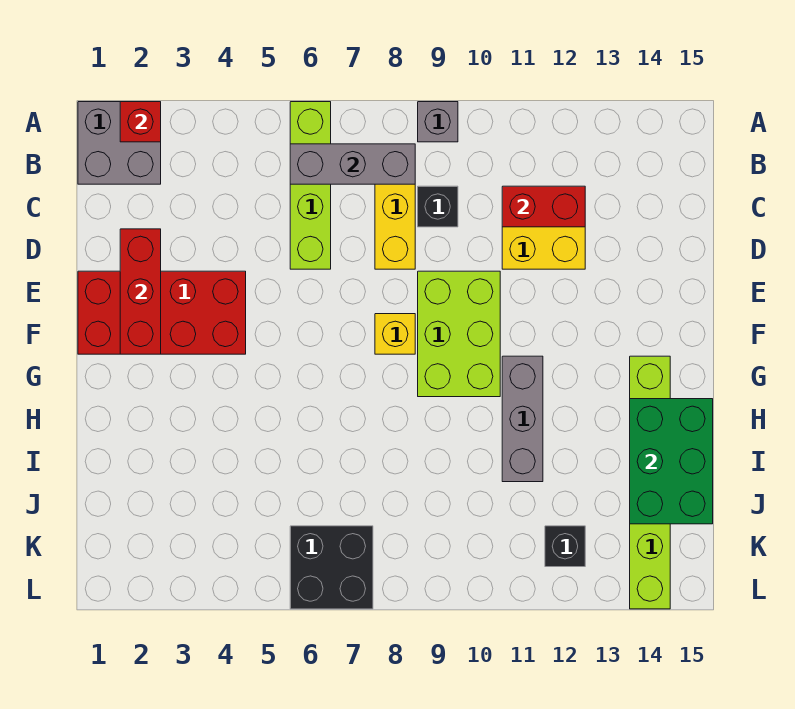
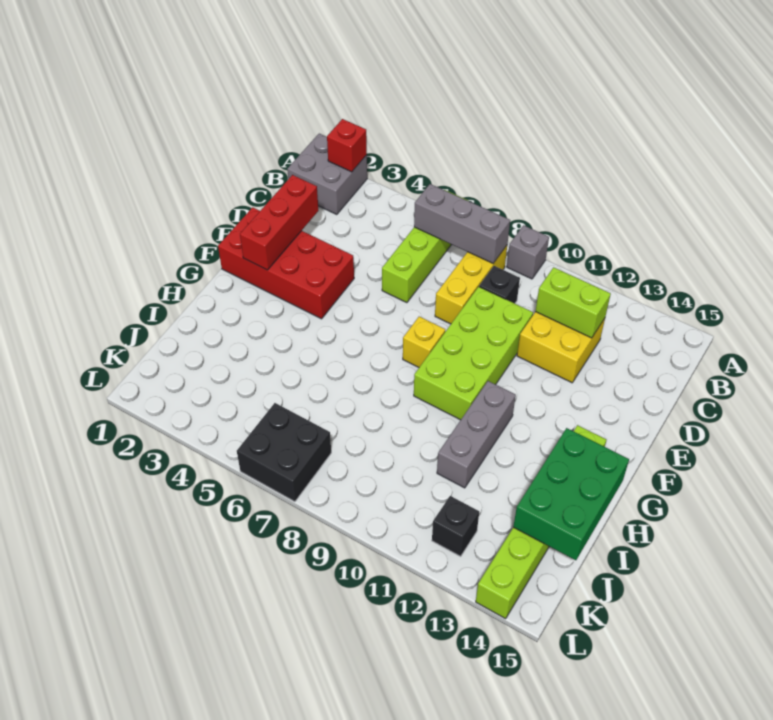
red brick C11:C12 level 2 -> lime brick C11:C12 level 2
lime brick E9:G10 level 1 -> lime brick D9:G10 level 1

